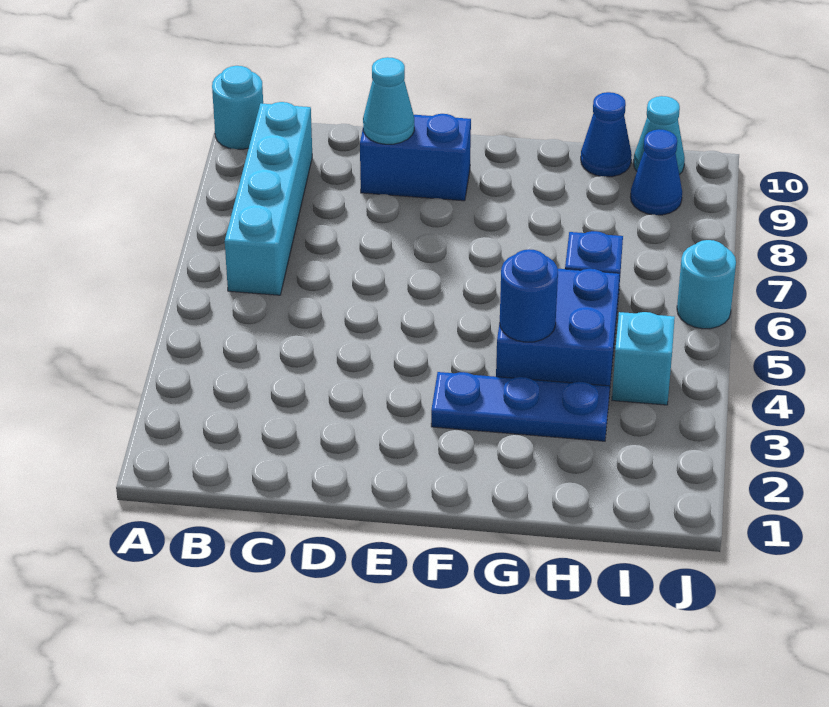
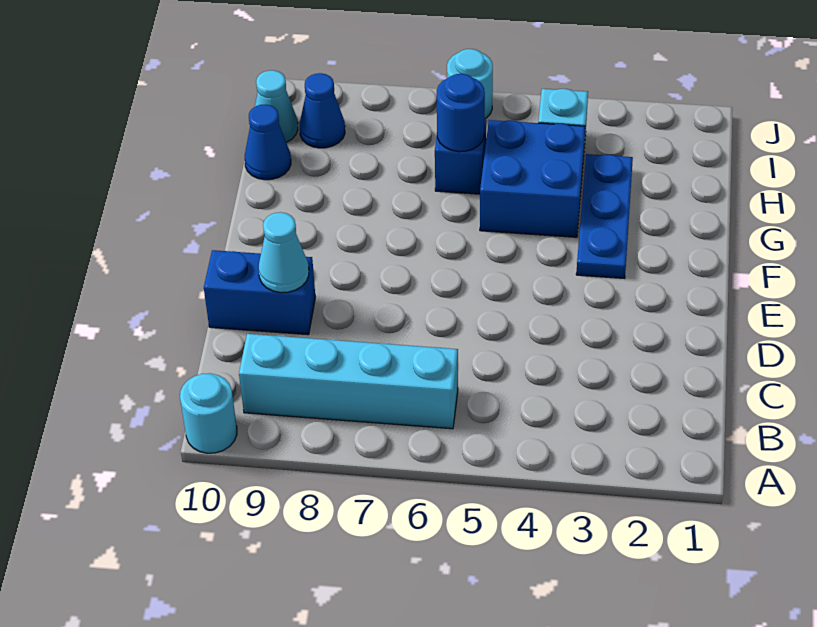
blue brick D9:E9 level 1 -> blue brick D9:D10 level 1
blue round brick G4 level 2 -> blue round brick H6 level 2

